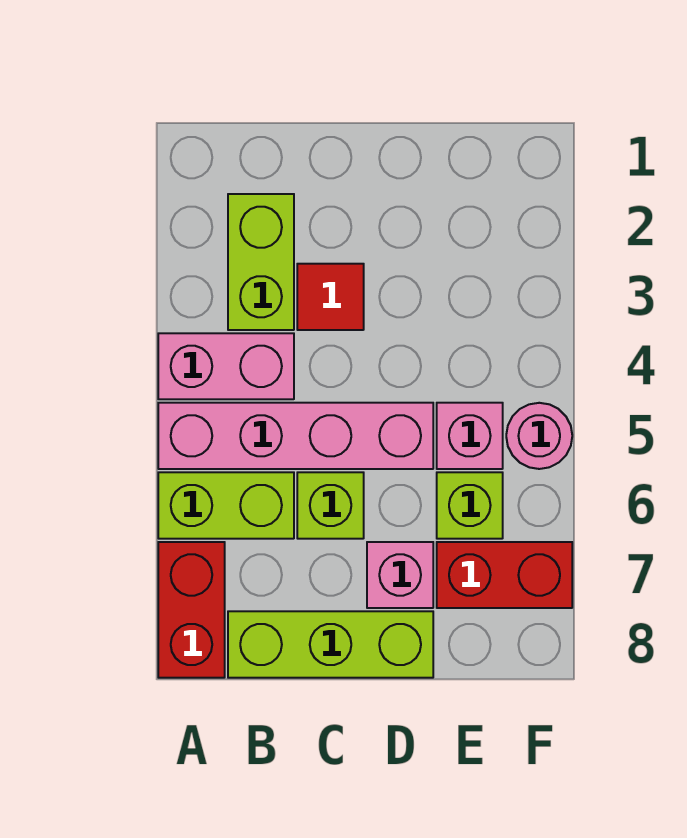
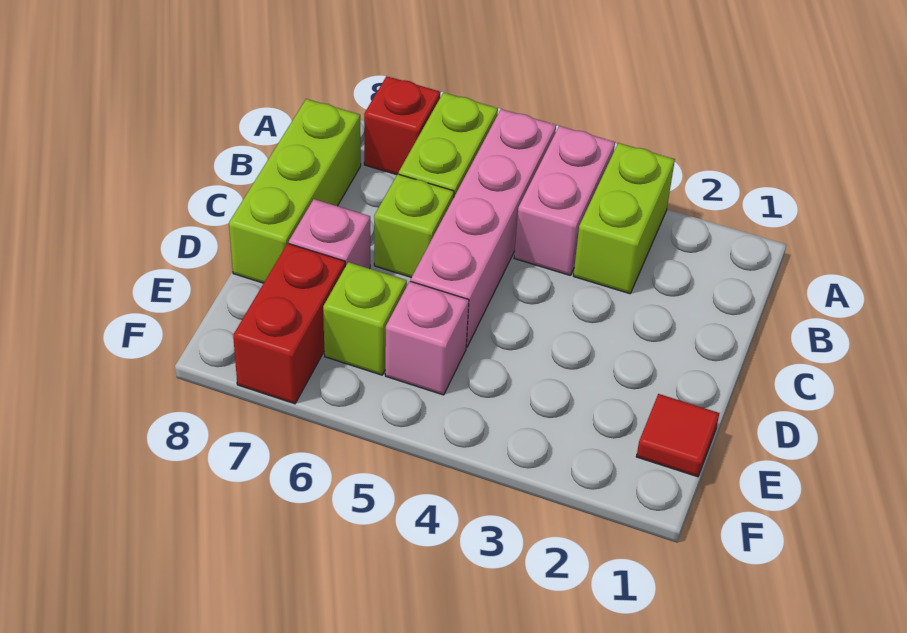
red brick A7:A8 level 1 -> red brick A7 level 1
lime brick B2:B3 level 1 -> lime brick A3:B3 level 1
red tile C3 level 1 -> red tile E1 level 1
pink round brick F5 level 1 -> none

